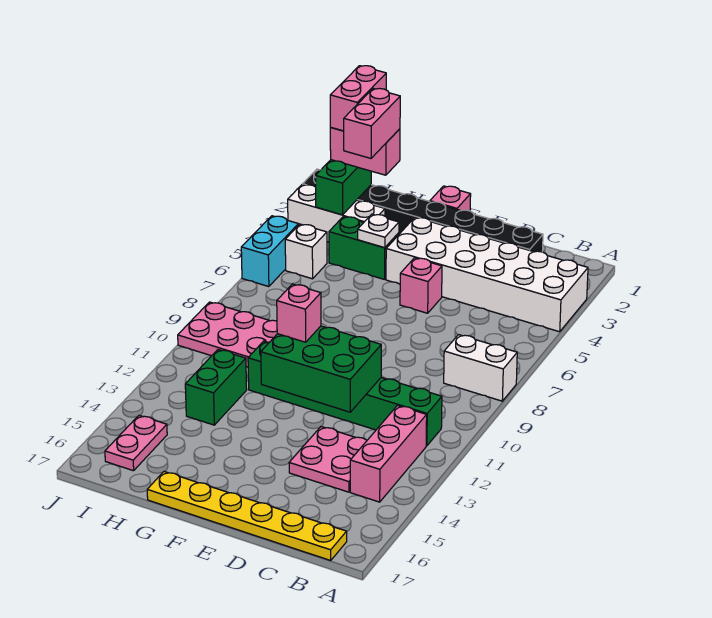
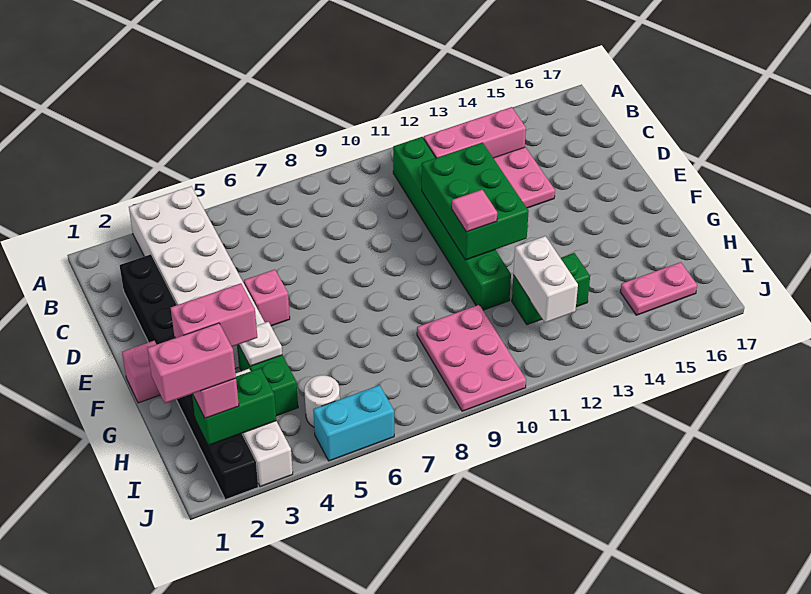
white brick A8:B8 level 1 -> white brick H12:I12 level 2
yellow plate B17:G17 level 1 -> none
pink brick F11 level 3 -> pink tile F11 level 3
white brick I5 level 1 -> white round brick I5 level 1

